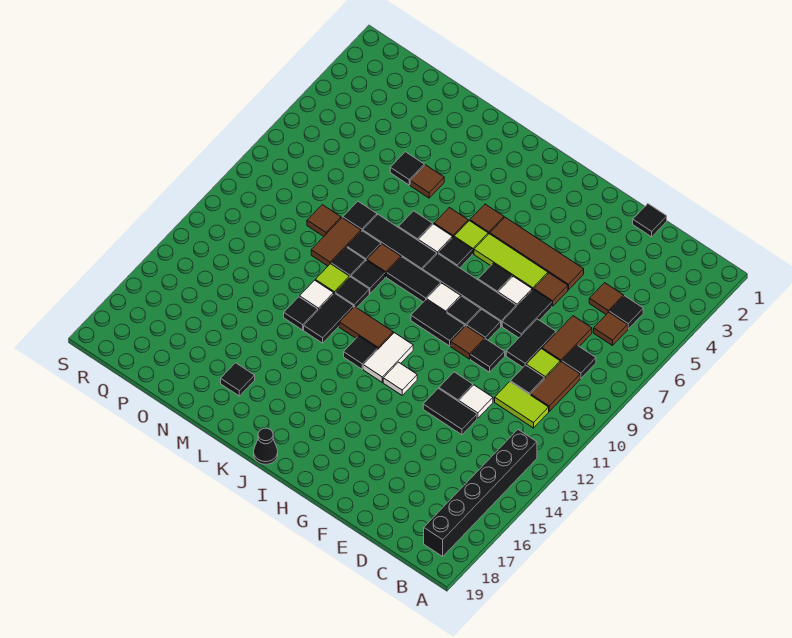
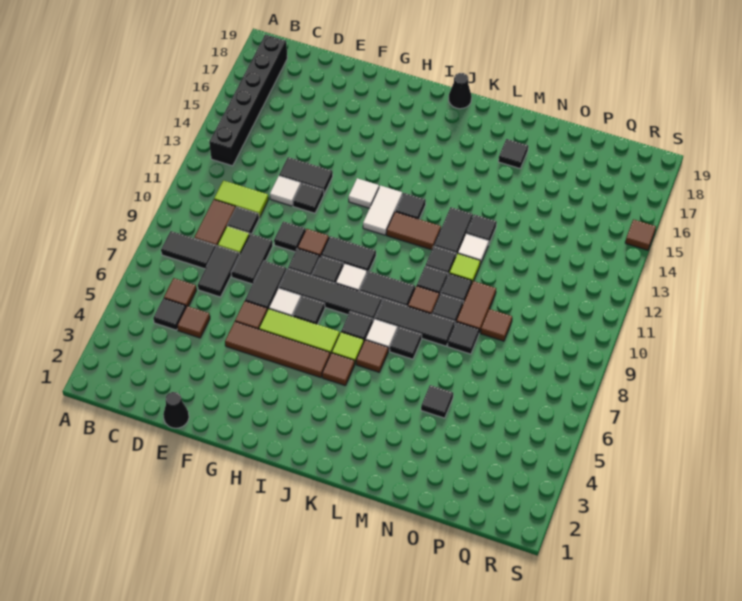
black tile C8 level 1 -> black tile B8:C8 level 1
brown tile D7:D8 level 1 -> black tile D7:D8 level 1
black tile E1 level 1 -> black cone E1 level 1
brown tile M5 level 1 -> brown tile S15 level 1

